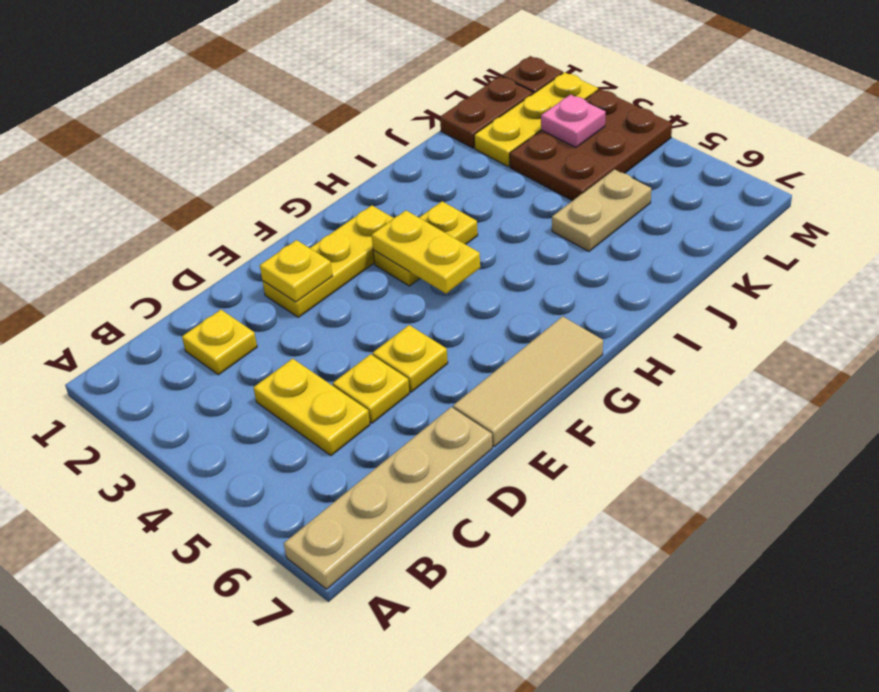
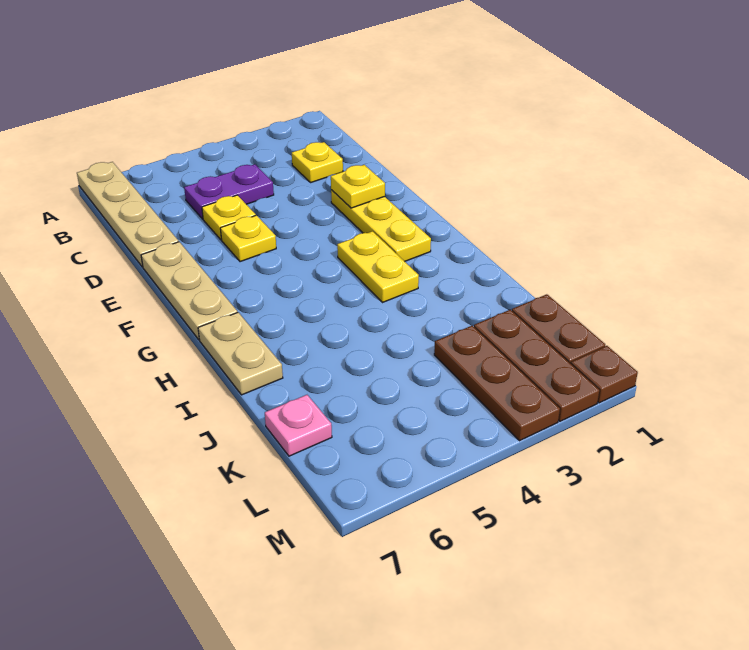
yellow plate C4:C5 level 1 -> purple plate C4:C5 level 1
tan tile E7:G7 level 1 -> tan plate E7:G7 level 1
yellow plate G3:G4 level 2 -> none
tan plate J5:K5 level 1 -> tan plate H7:I7 level 1
yellow plate K2:M2 level 1 -> brown plate K2:M2 level 1
brown plate K3:M4 level 1 -> brown plate K3:M3 level 1
pink plate L3 level 2 -> pink plate K7 level 1

